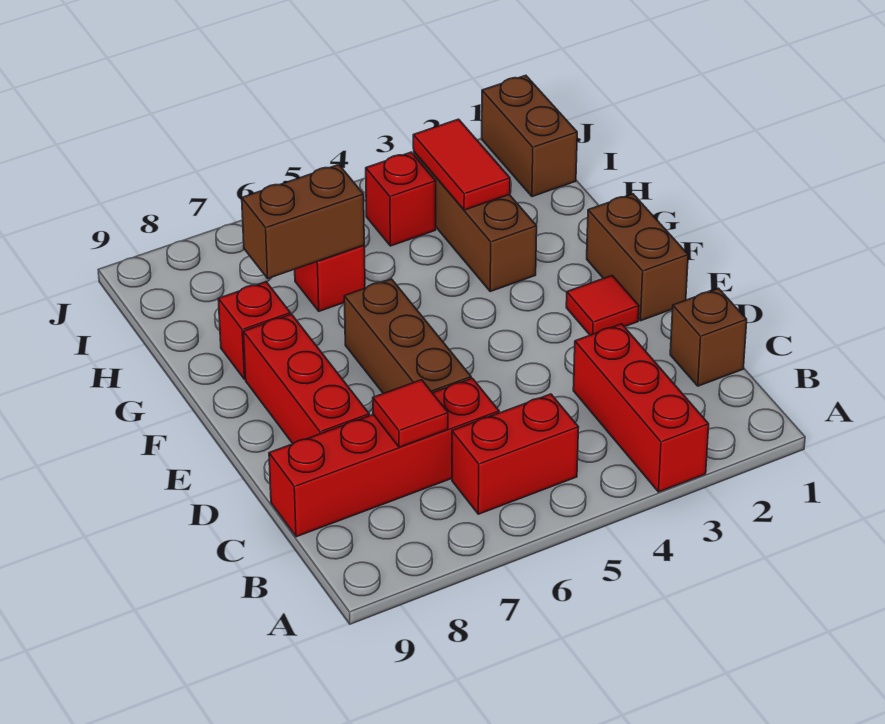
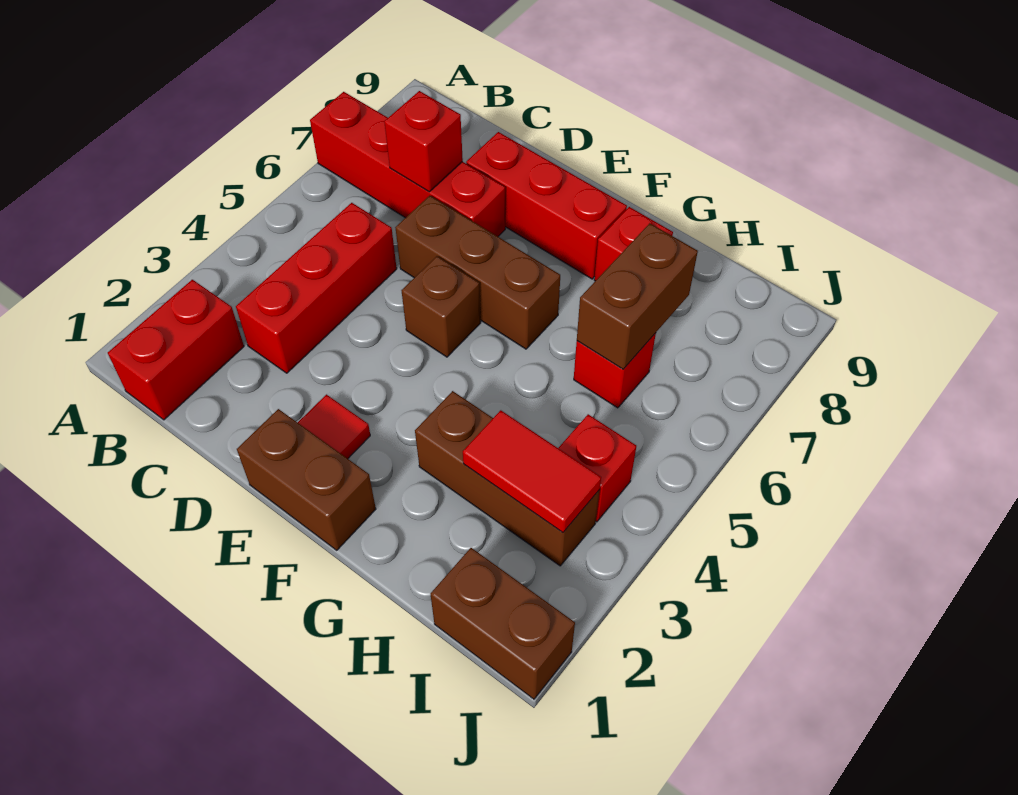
red brick A3:C3 level 1 -> red brick C3:C5 level 1
red brick B5:B6 level 1 -> red brick B1:B2 level 1
brown brick C1 level 1 -> brown brick E5 level 1
red brick C6:C9 level 1 -> red brick A7:D7 level 1
red tile C7 level 2 -> red brick C7 level 2

